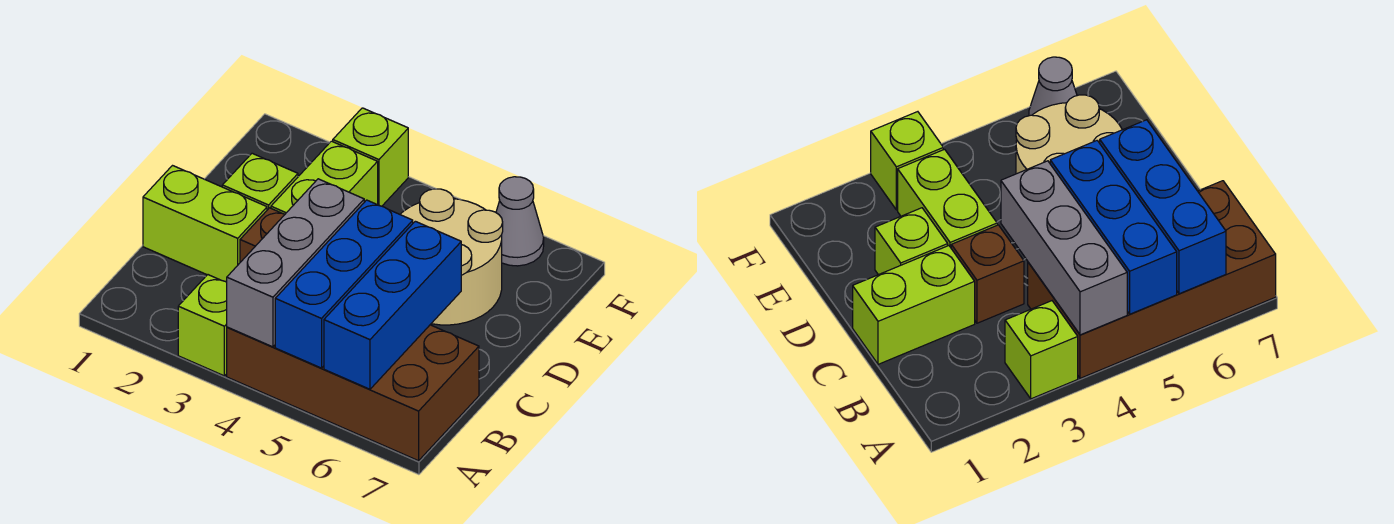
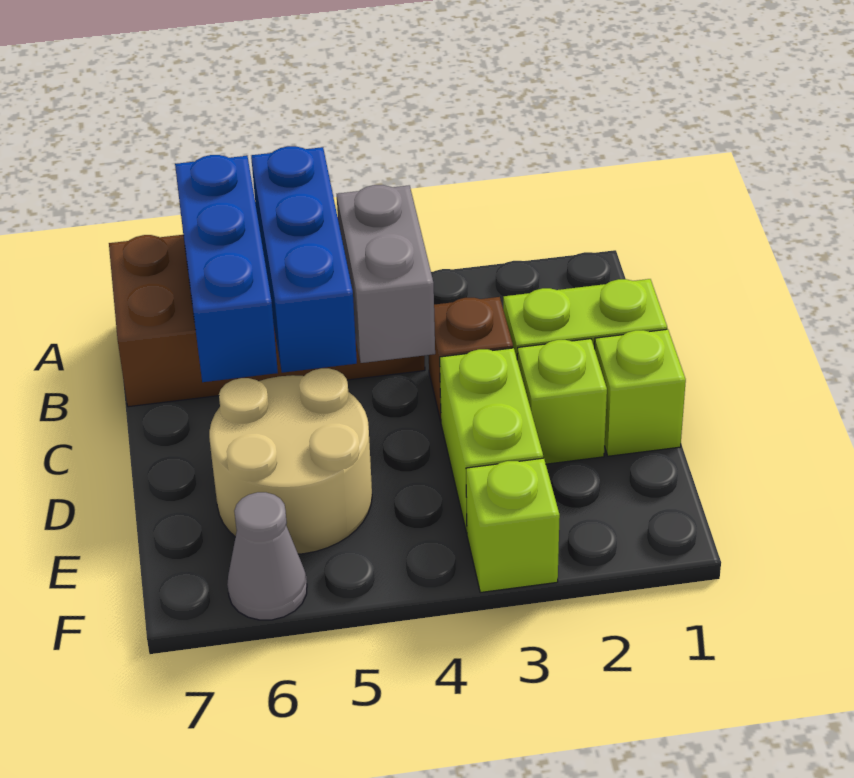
lime brick A3 level 1 -> lime brick D1 level 1
grey brick A4:C4 level 2 -> grey brick B4:C4 level 2

